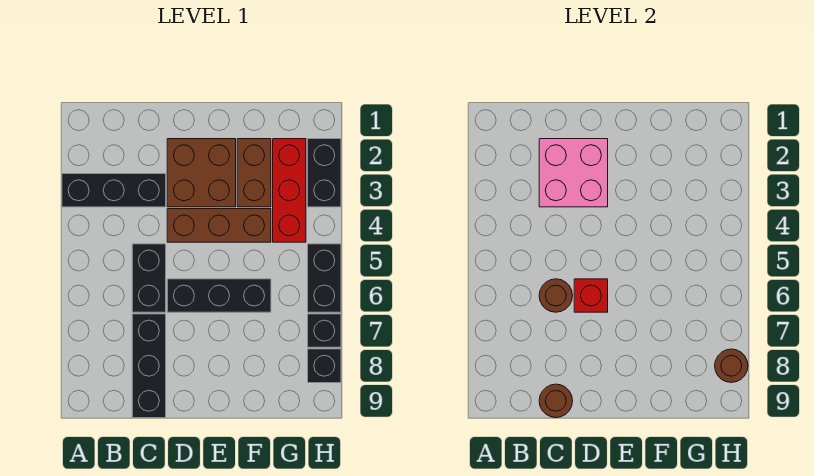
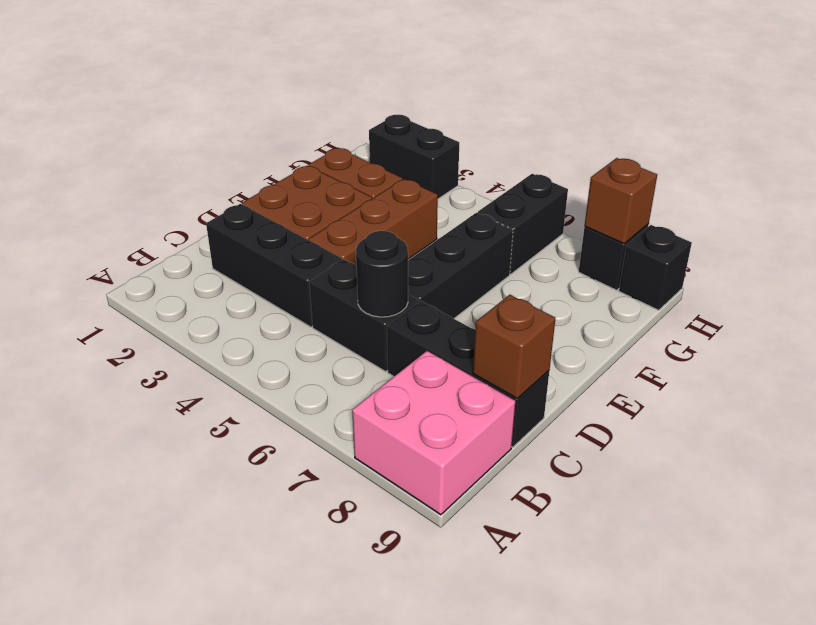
black brick A3:C3 level 1 -> black brick C2:C4 level 1
pink brick C2:D3 level 2 -> pink brick A8:B9 level 1
brown round brick C6 level 2 -> black round brick C6 level 2
brown round brick C9 level 2 -> brown brick C9 level 2
red brick D6 level 2 -> none
red brick G2:G4 level 1 -> none
black brick H5:H6 level 1 -> black brick G6:H6 level 1
black brick H7 level 1 -> black brick H9 level 1
brown round brick H8 level 2 -> brown brick H8 level 2

